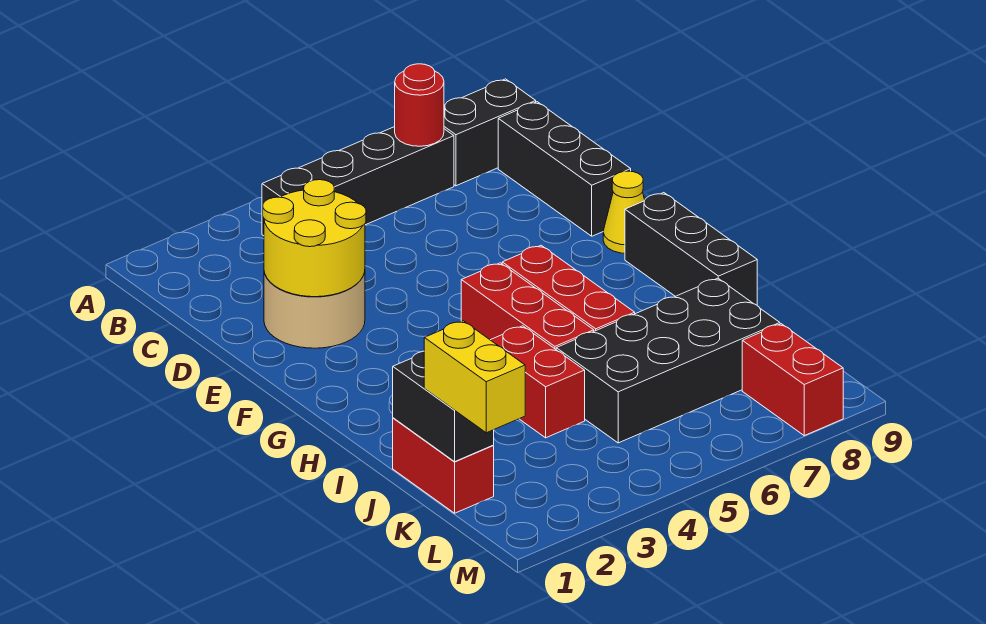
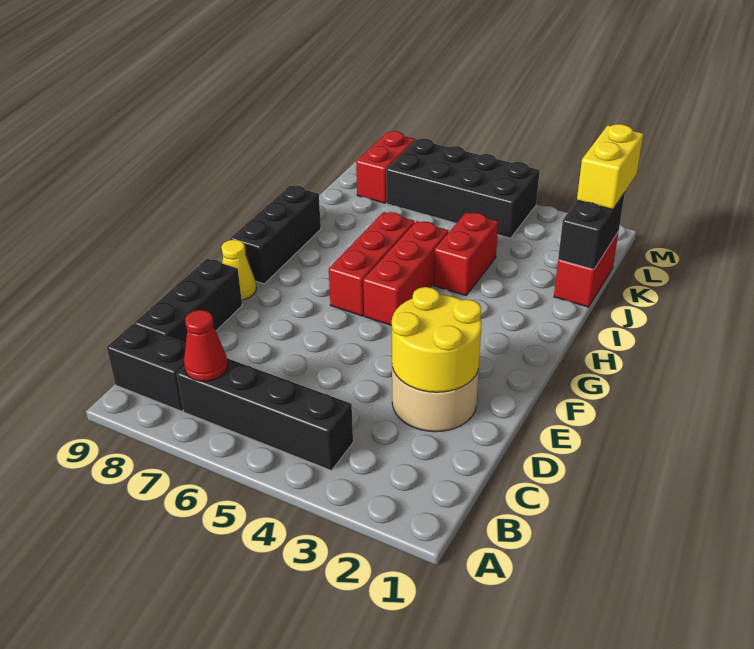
red round brick B7 level 2 -> red cone B7 level 2
black brick J5:K8 level 1 -> black brick L4:M7 level 1

